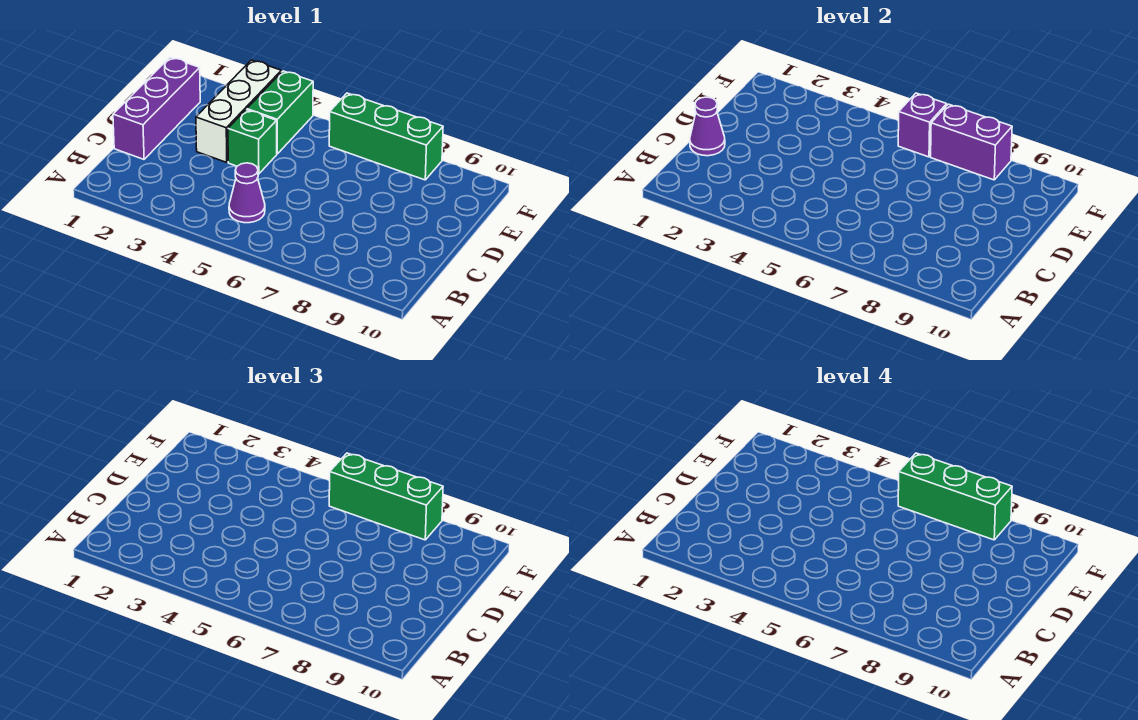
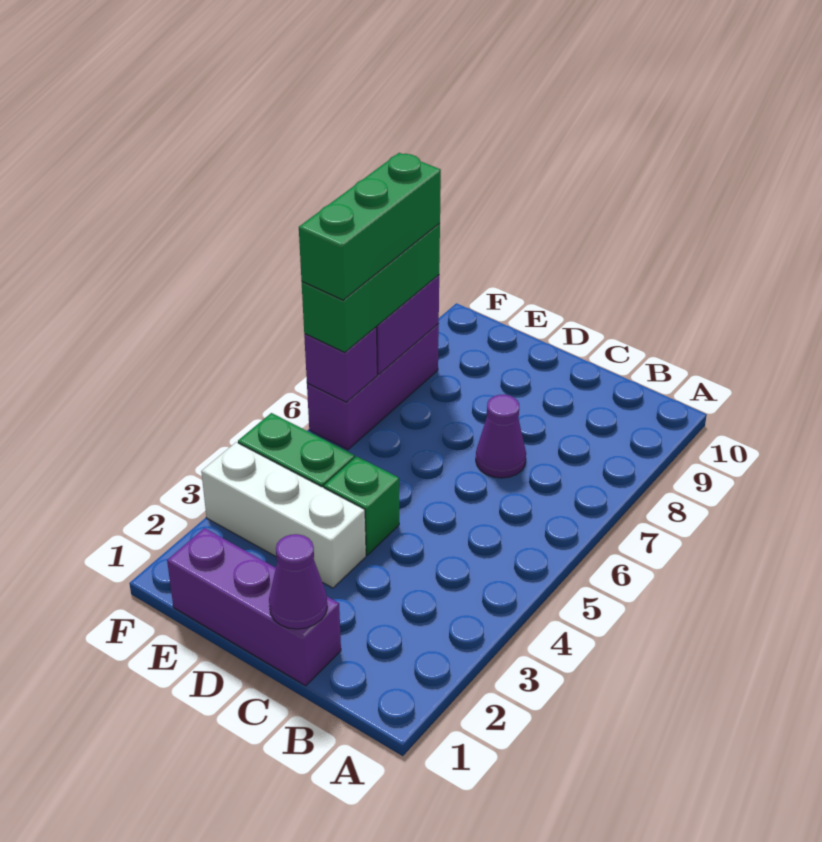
purple cone B5 level 1 -> purple cone C7 level 1
green brick F6:F8 level 1 -> purple brick F6:F8 level 1

